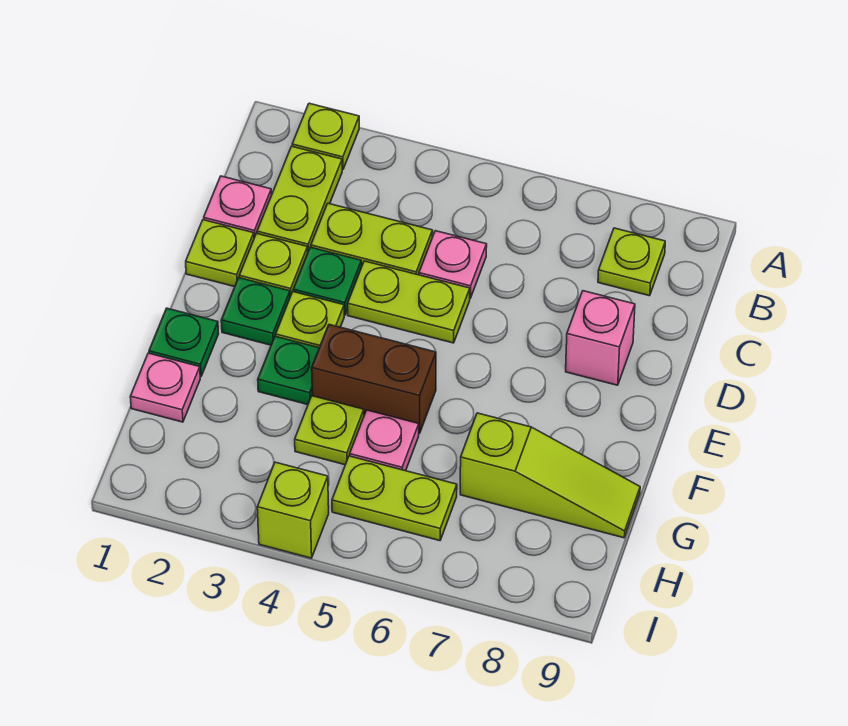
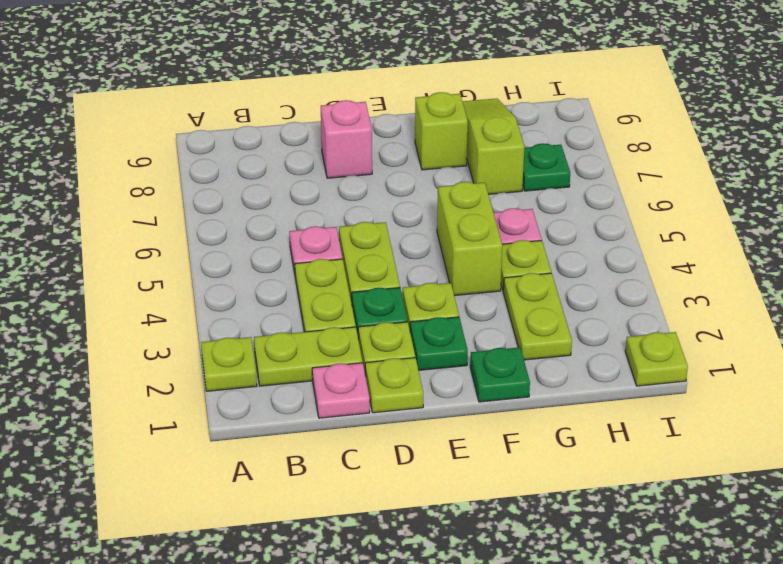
lime plate B8 level 1 -> lime plate I1 level 1
green plate F3 level 1 -> green plate H7 level 1
brown brick F4:F5 level 1 -> lime brick F4:F5 level 1
pink plate G1 level 1 -> none
lime plate H5:H6 level 1 -> lime plate G2:G3 level 1
lime brick I4 level 1 -> lime brick F8 level 1

